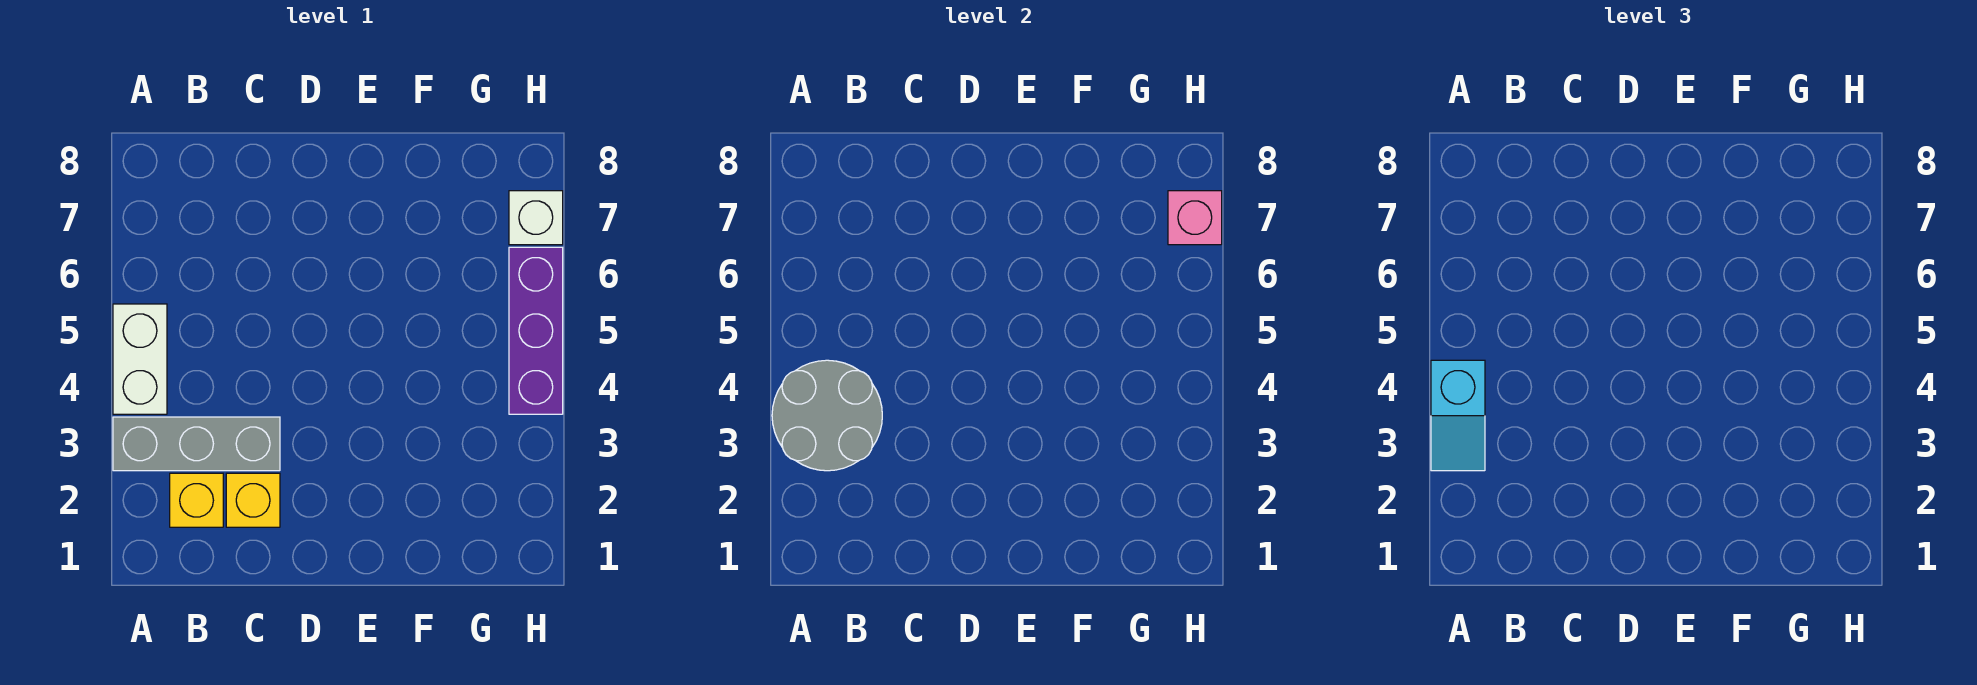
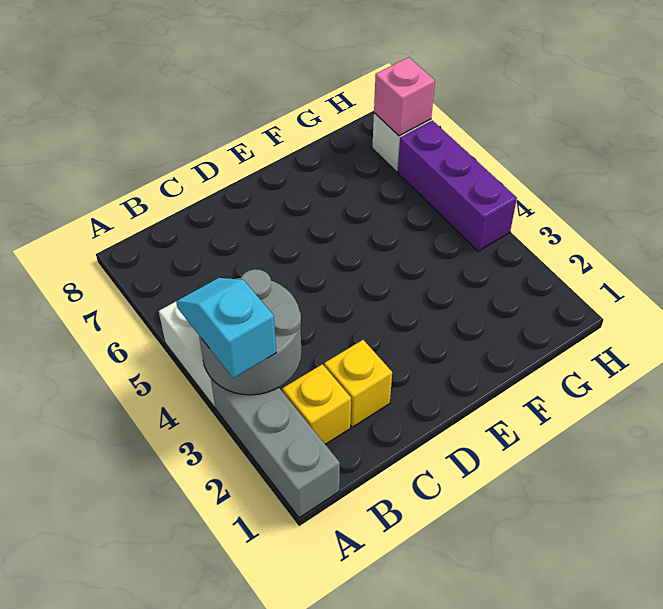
grey brick A3:C3 level 1 -> grey brick A1:A3 level 1
cyan slope A3:A4 level 3 top 4 -> cyan slope A3:A4 level 3 top 3

